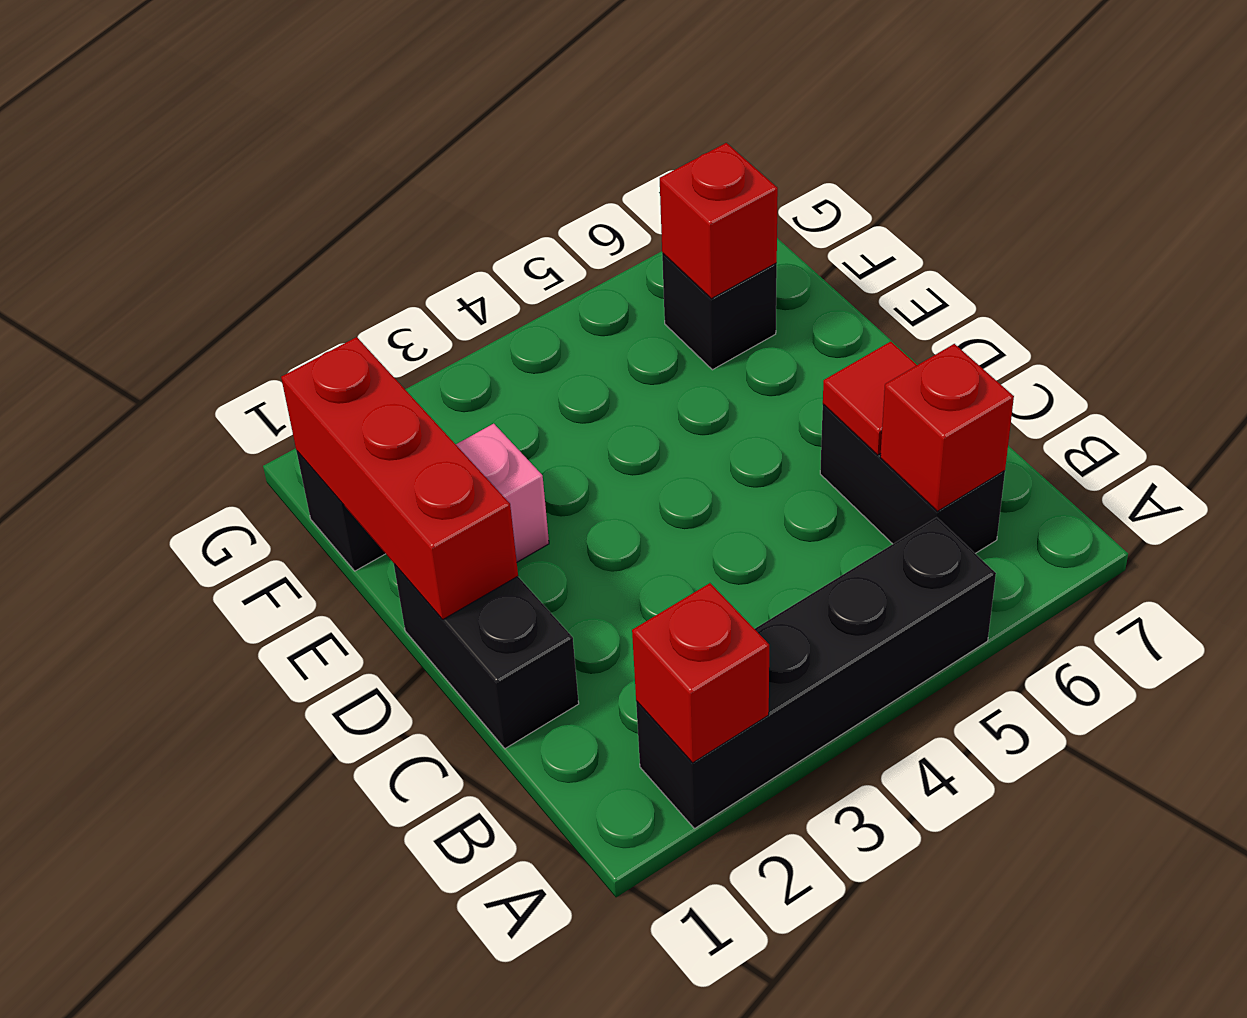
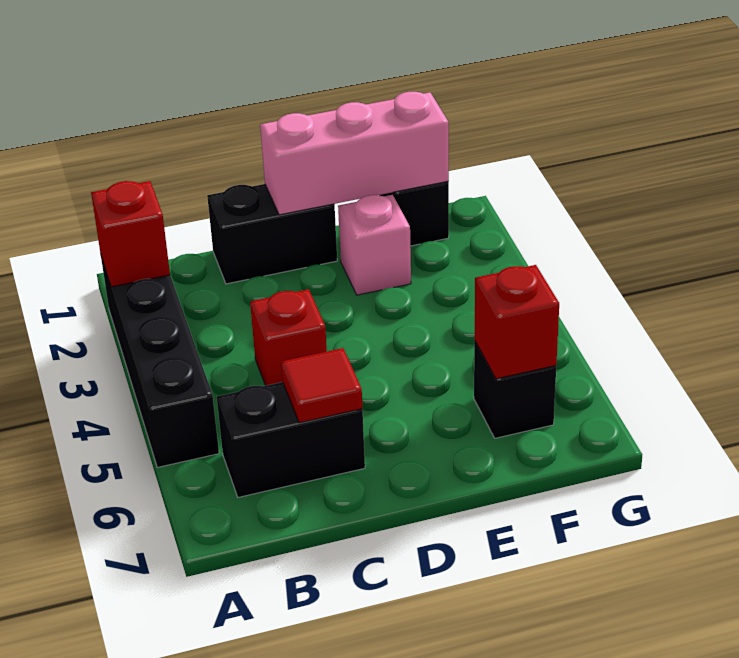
red brick B6 level 2 -> red brick C4 level 1
red brick D1:F1 level 2 -> pink brick D1:F1 level 2

